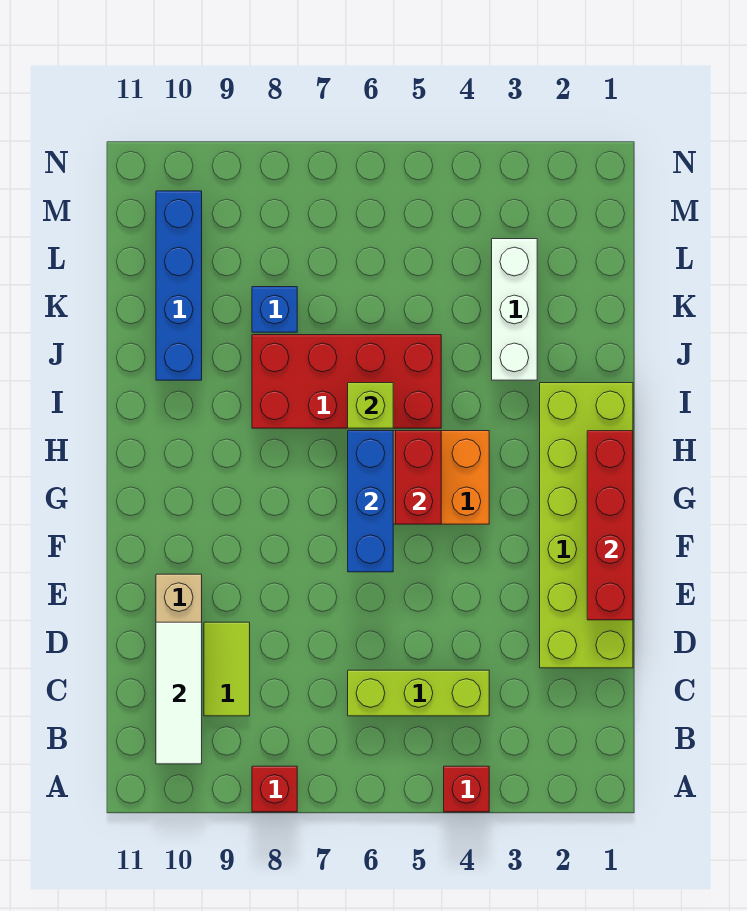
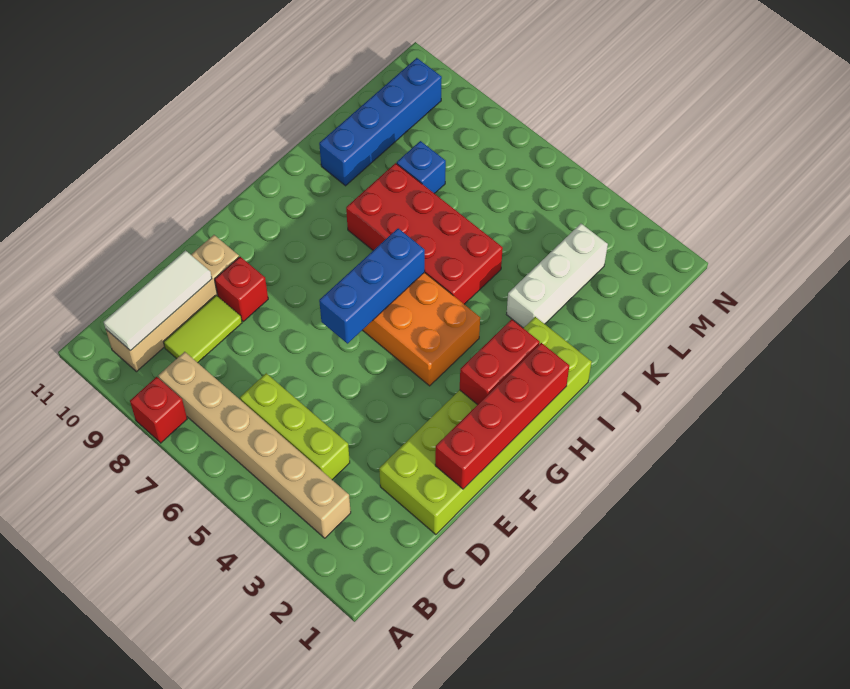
red brick A4 level 1 -> red brick E9 level 1
none -> tan brick B3:B8 level 1
red brick G5:H5 level 2 -> red brick G2:H2 level 2
lime brick I6 level 2 -> none

